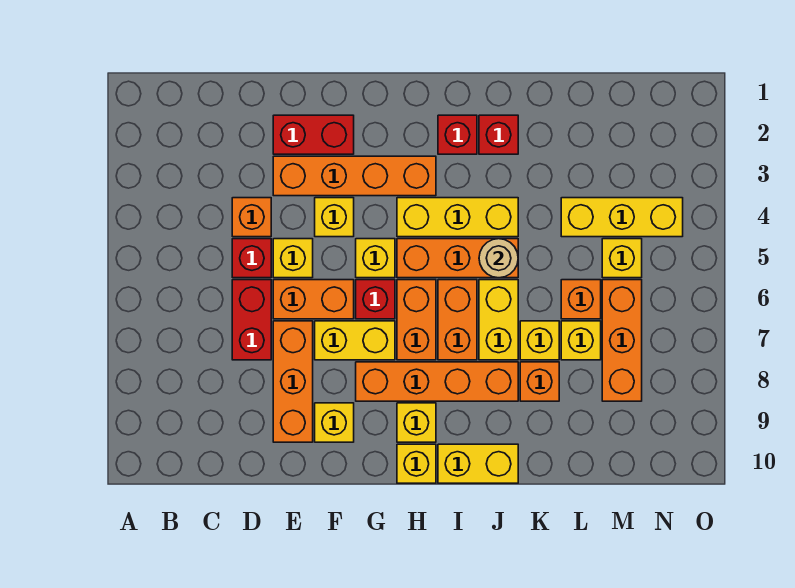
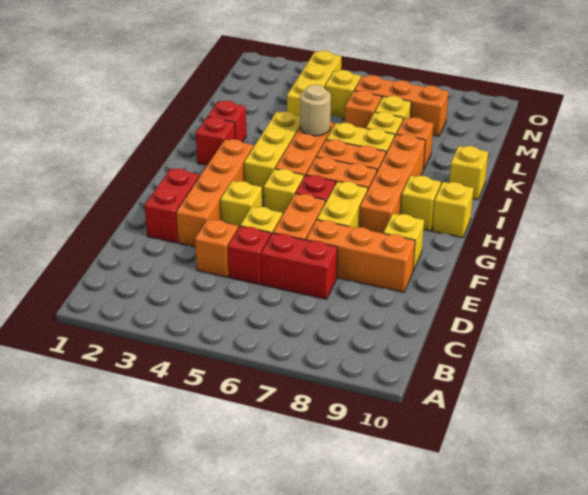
yellow brick I10:J10 level 1 -> yellow brick J10 level 1

